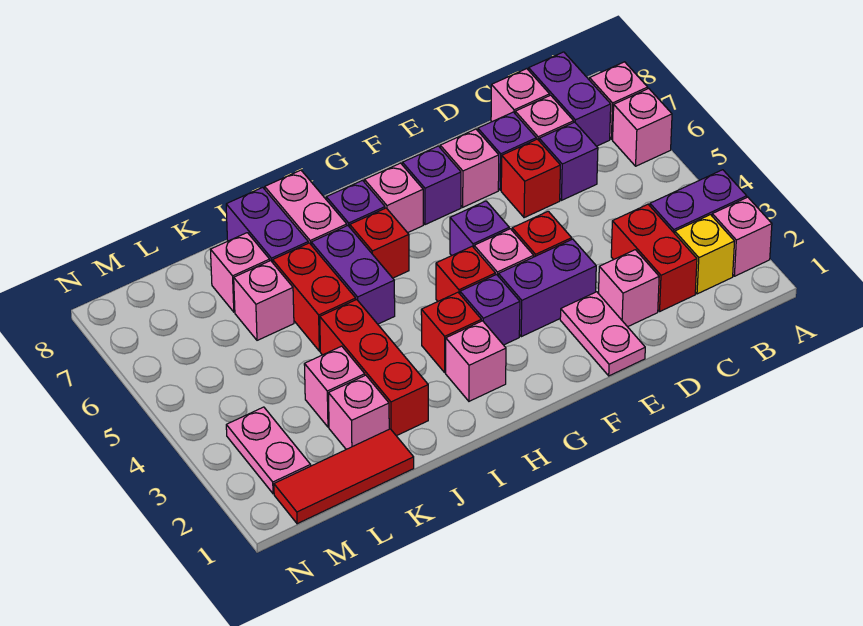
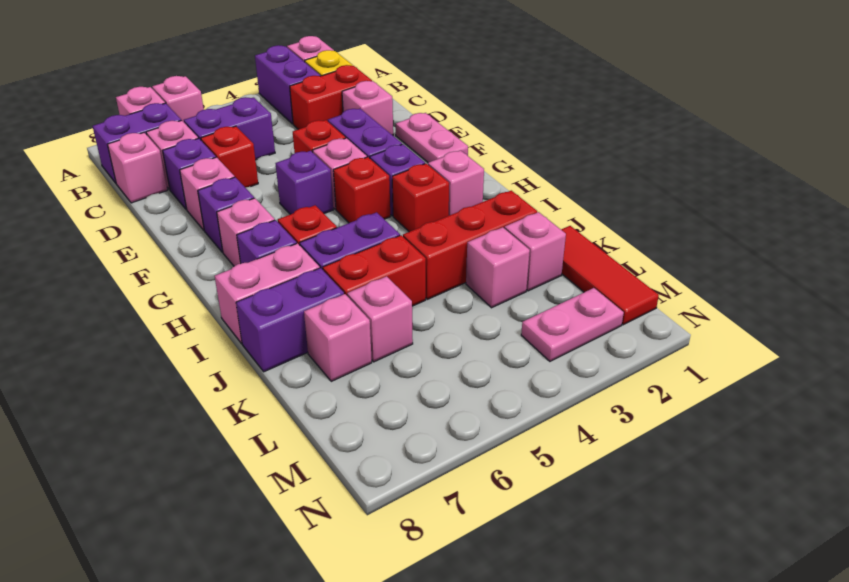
purple brick C6 level 1 -> purple brick C5:C6 level 1
pink plate E1:E2 level 1 -> pink plate E1:F1 level 1

